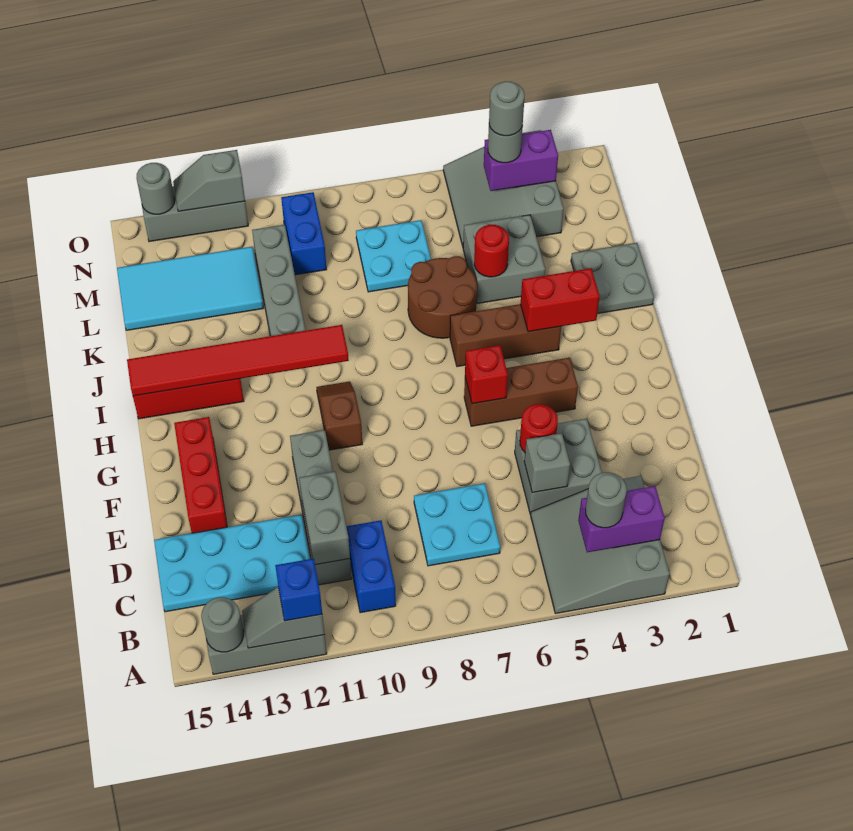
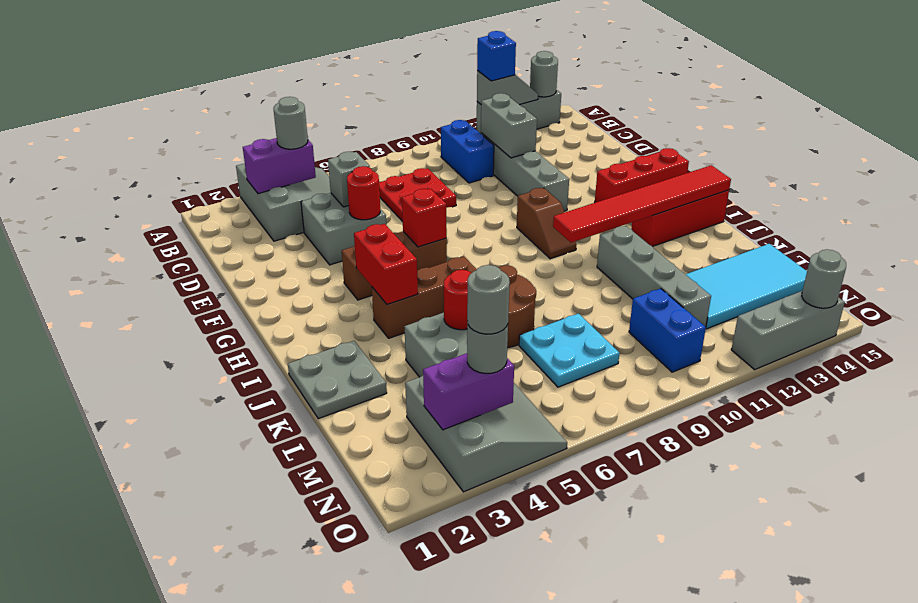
cyan plate C7:D8 level 1 -> red plate C7:D8 level 1
cyan plate C12:D15 level 1 -> none
red brick E14:G14 level 1 -> red brick G13:G15 level 1
red brick I3:I4 level 2 -> red brick H4:I4 level 2
grey slope O12:O13 level 2 top 12 -> none

